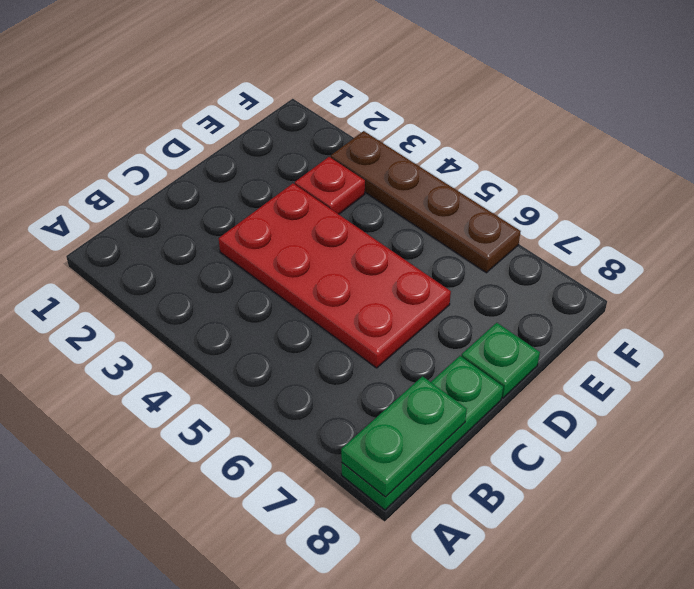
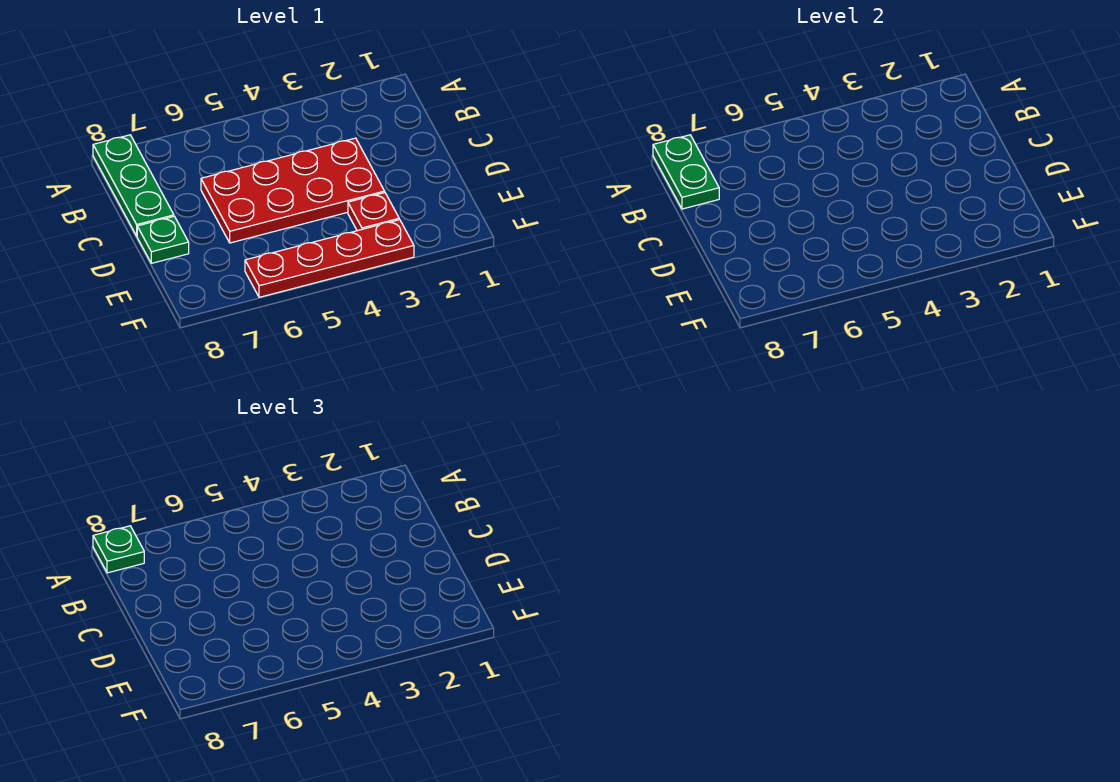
none -> green plate A8 level 3
brown plate F3:F6 level 1 -> red plate F3:F6 level 1

